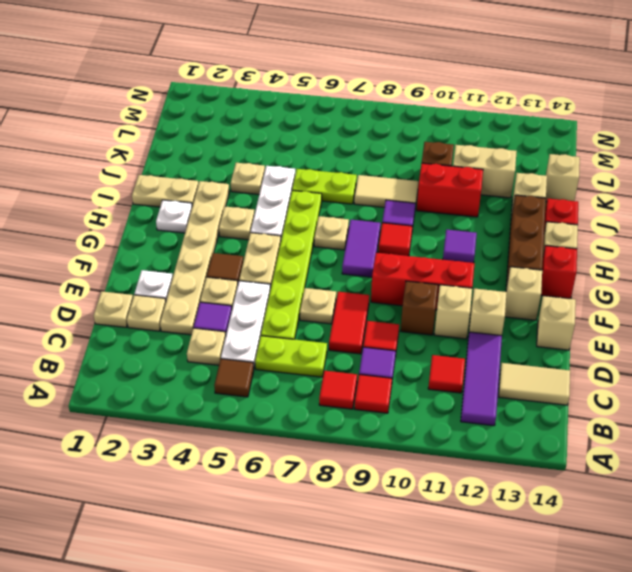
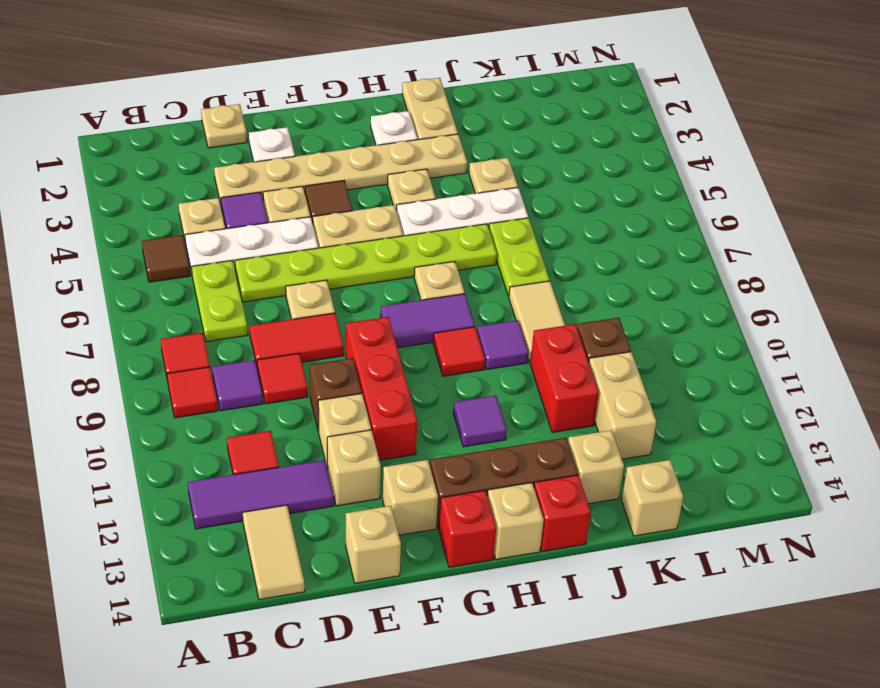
tan plate D2 level 1 -> none

